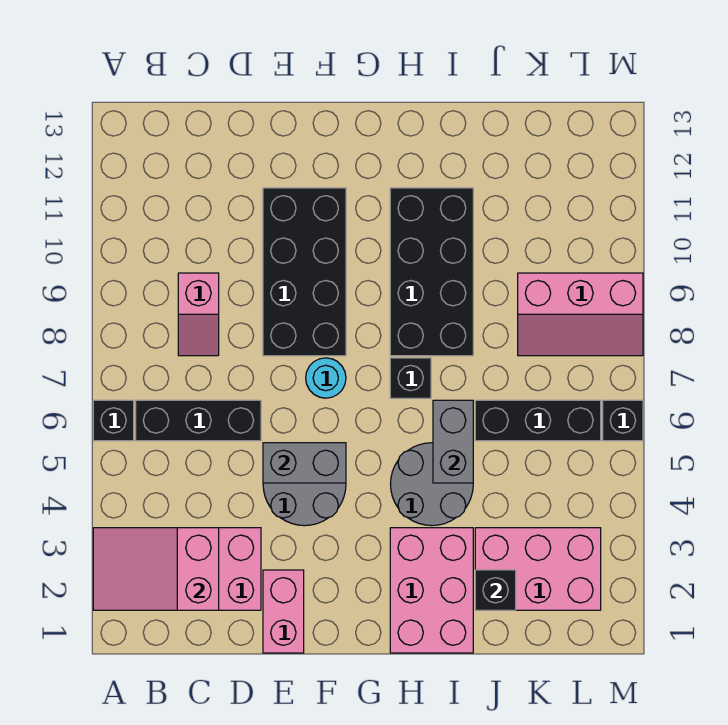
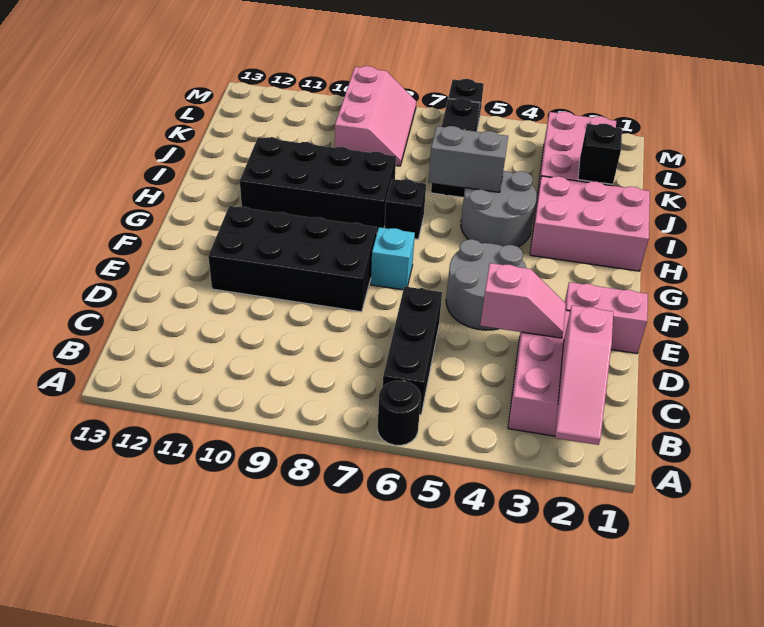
pink slope A2:C3 level 2 top C -> pink slope A2:C2 level 2 top C
black brick A6 level 1 -> black round brick A6 level 1
pink slope C8:C9 level 1 top 9 -> pink slope D3:D4 level 2 top 4
grey brick E5:F5 level 2 -> none
cyan round brick F7 level 1 -> cyan brick F7 level 1

